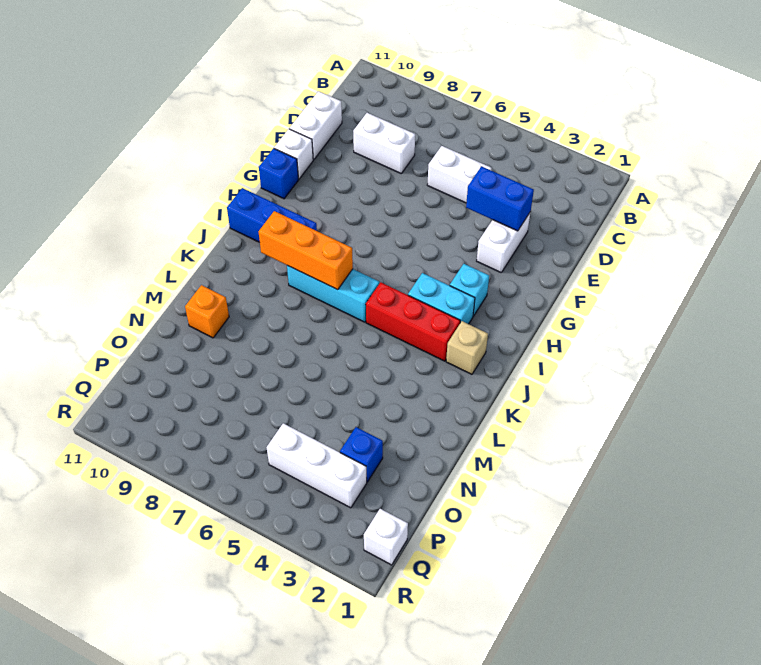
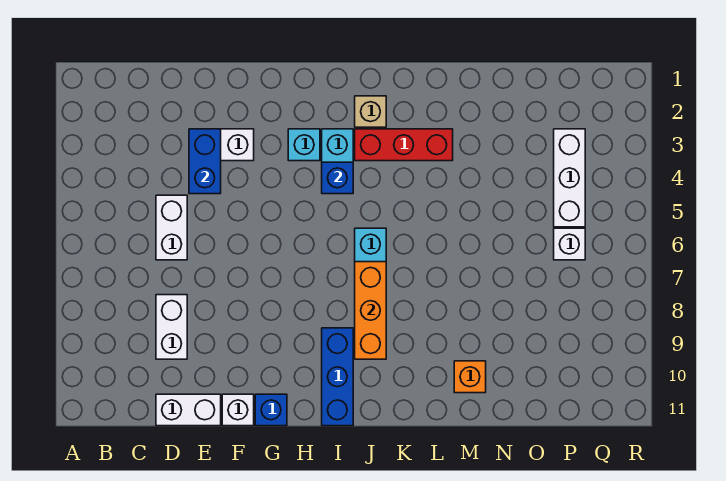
red brick J3:J5 level 1 -> red brick J3:L3 level 1
blue brick O3 level 1 -> blue brick I4 level 2
white brick Q1 level 1 -> white brick P6 level 1

